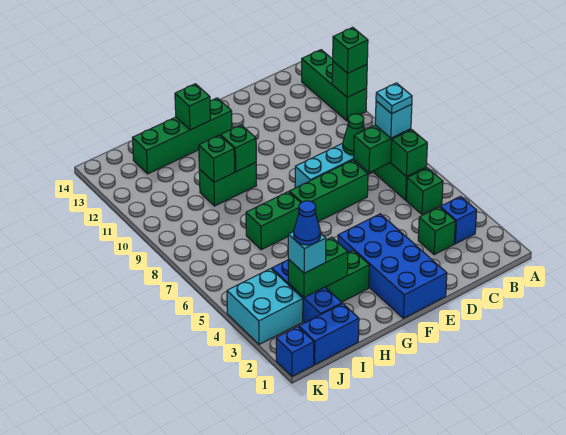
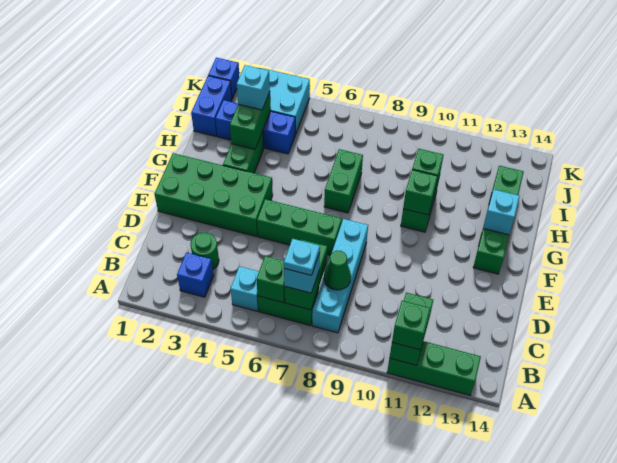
green brick A11 level 2 -> green brick A11:B11 level 2
green brick B5 level 1 -> cyan brick B5 level 1
green brick C3 level 1 -> green round brick C3 level 1
green brick D7:F7 level 1 -> green brick E5:E7 level 1
blue brick E1:F4 level 1 -> green brick E1:F4 level 1
green brick G13 level 2 -> cyan brick G13 level 2
blue cone I3 level 4 -> none

